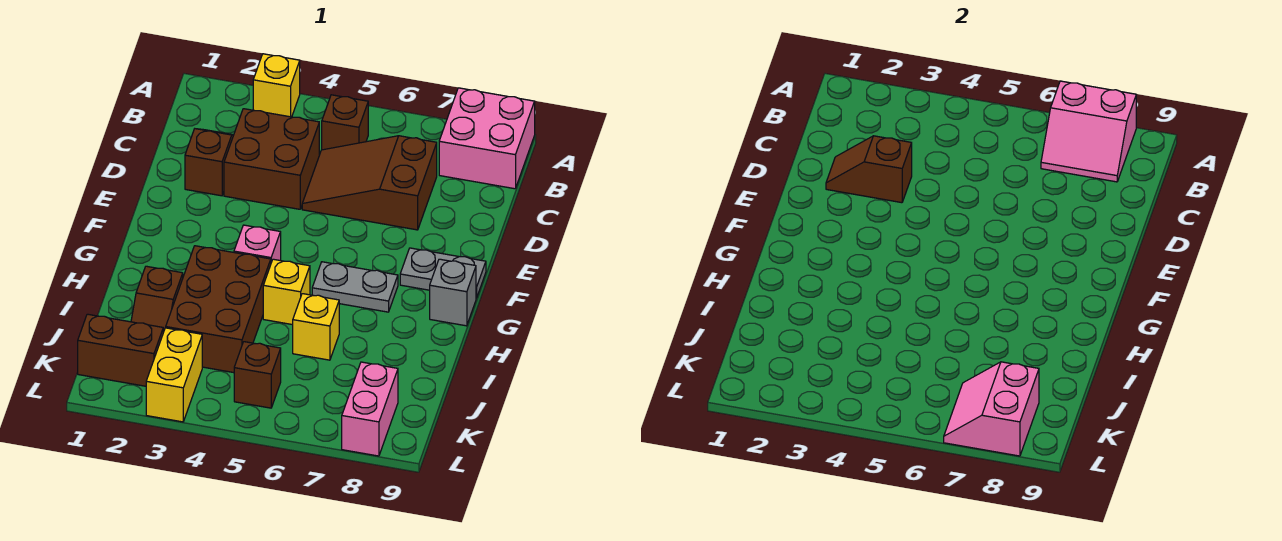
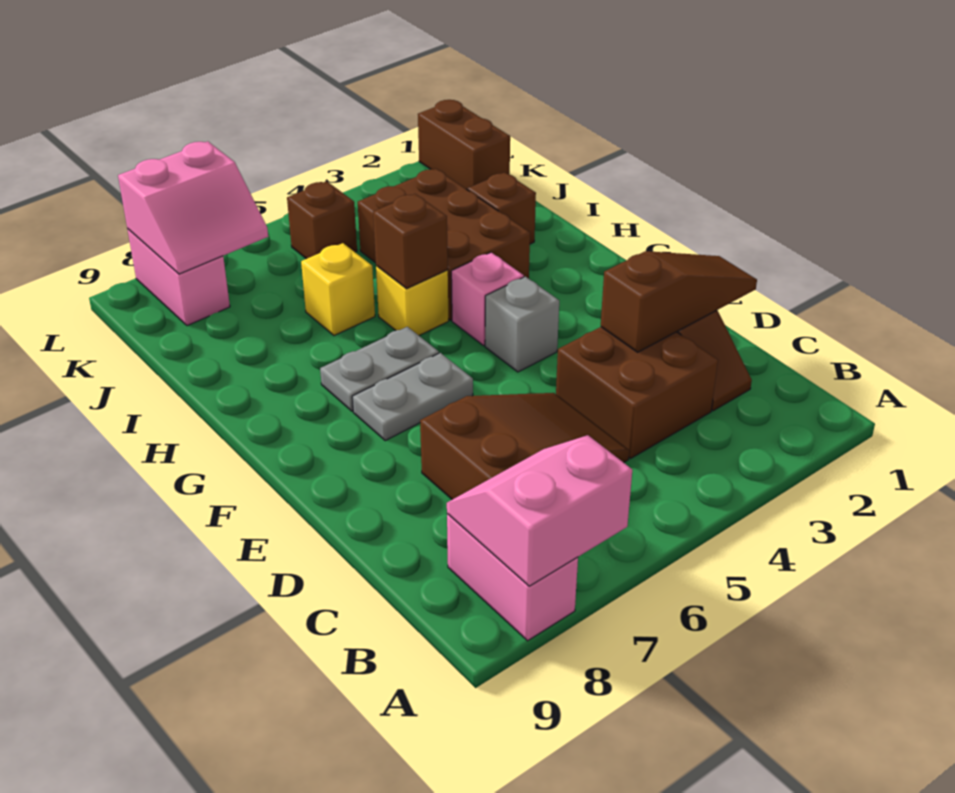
yellow brick A3 level 1 -> none
pink brick A8:B9 level 1 -> pink brick A8:B8 level 1
brown brick B5 level 1 -> brown brick H5 level 2
brown slope D2:D3 level 2 top 3 -> brown slope D1:D3 level 2 top 3
grey plate F8:F9 level 1 -> grey plate F6:F7 level 1
grey brick G9 level 1 -> grey brick F4 level 1
brown brick K1:K2 level 1 -> brown brick K1:L1 level 1
yellow brick K3:L3 level 1 -> none
pink slope K7:L8 level 2 top 8 -> pink slope K7:L8 level 2 top L

